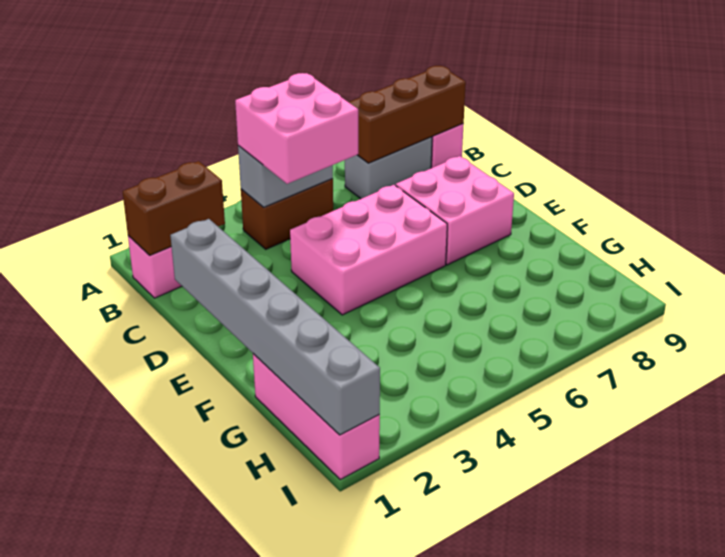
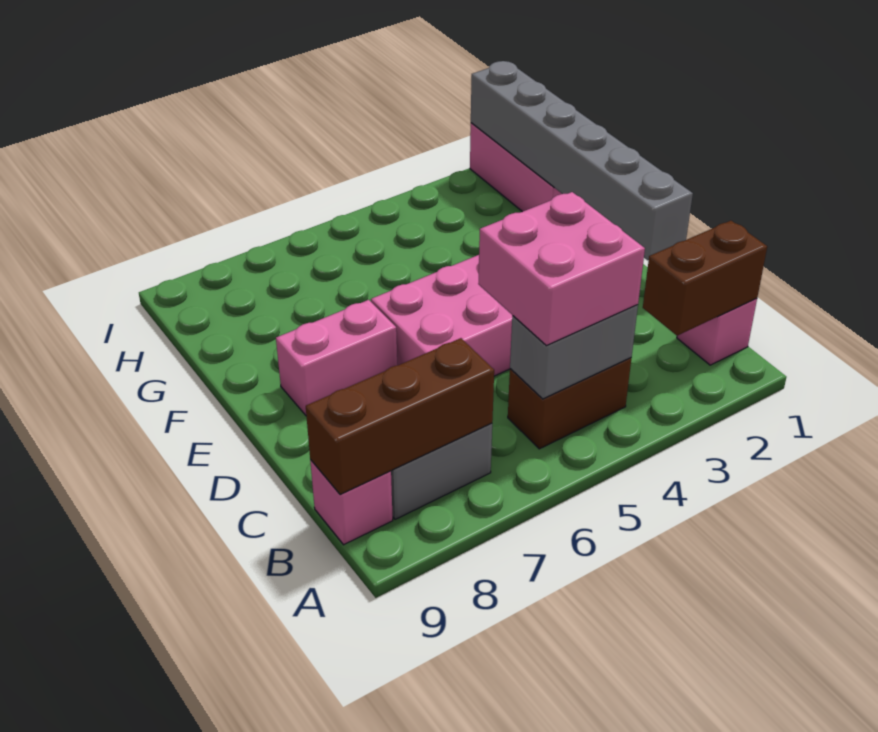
pink brick D7:E8 level 1 -> pink brick E7:E8 level 1

